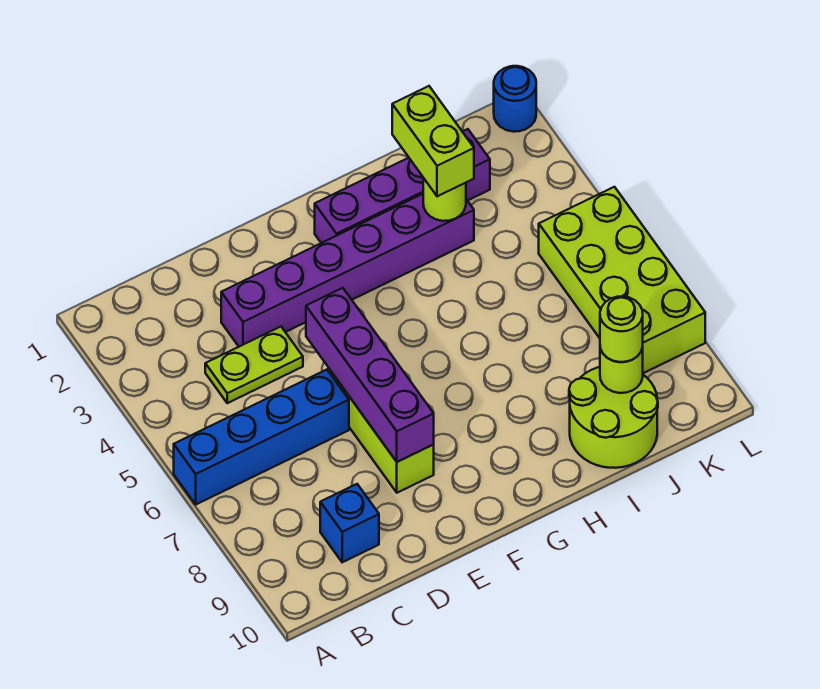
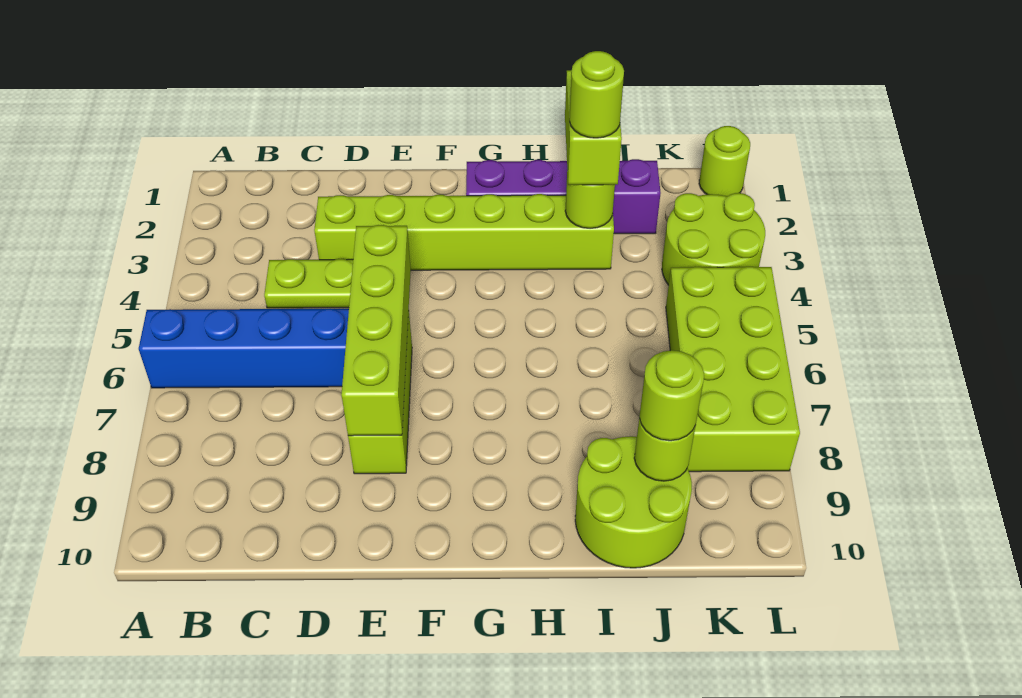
blue brick C9 level 1 -> none
purple brick D3:I3 level 1 -> lime brick D3:I3 level 1
purple brick E5:E8 level 2 -> lime brick E5:E8 level 2
none -> lime round brick I3 level 4
none -> lime round brick K3:L4 level 1
blue round brick L1 level 1 -> lime round brick L1 level 1

